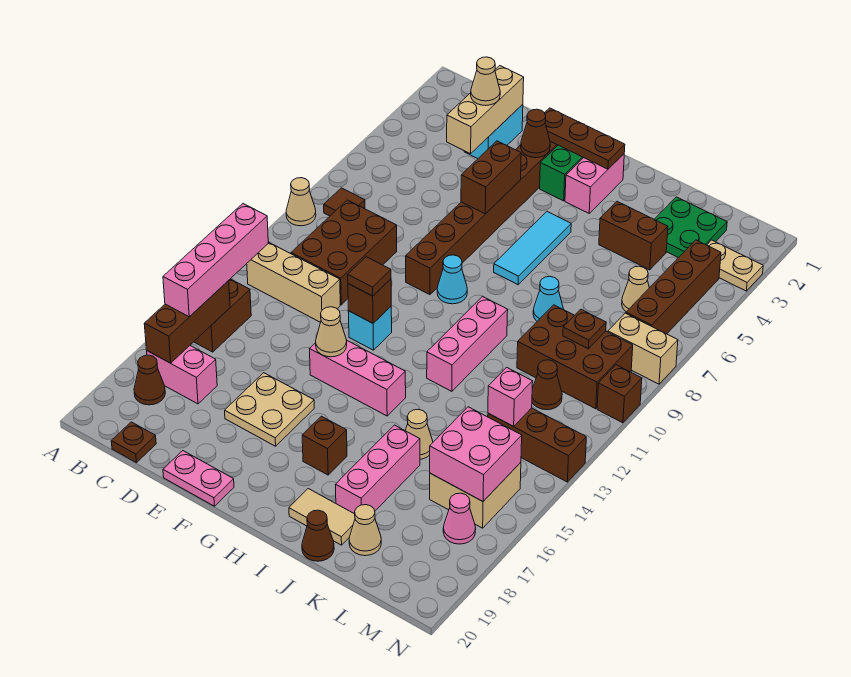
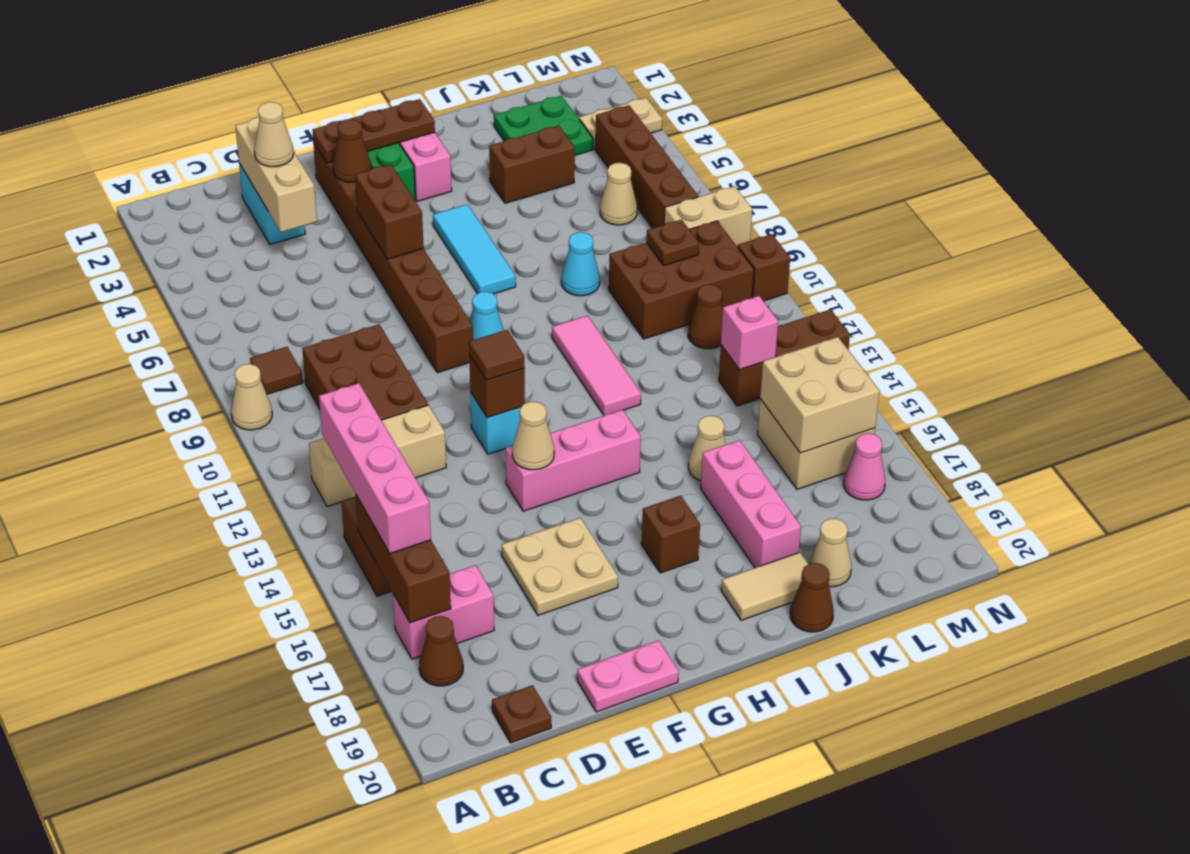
pink brick I10:I12 level 1 -> pink tile I10:I12 level 1
pink brick L15:M16 level 2 -> tan brick L15:M16 level 2

